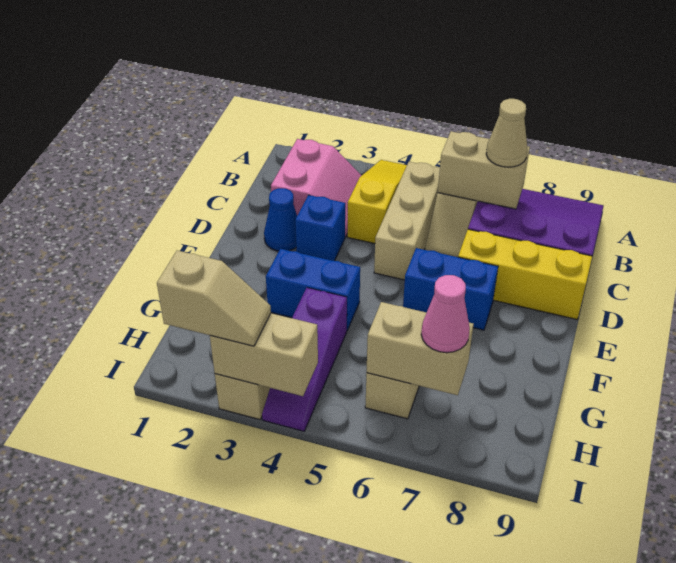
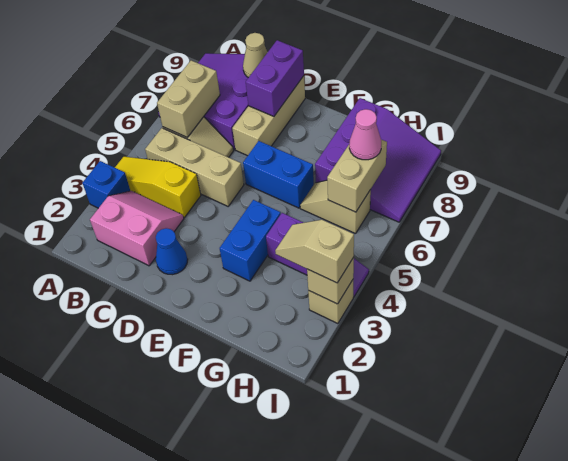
tan cone B7 level 3 -> tan cone C9 level 2
blue brick D3 level 1 -> blue brick A3 level 1
yellow brick D7:D9 level 1 -> tan brick D7:D9 level 1
none -> purple brick D8:D9 level 2
blue brick E6:E7 level 1 -> blue brick E6:F6 level 1
none -> purple slope G7:I9 level 1 top G
tan slope I2:I3 level 3 top 2 -> tan slope H3:I3 level 3 top I
tan brick I3:I4 level 2 -> tan brick I3 level 2

